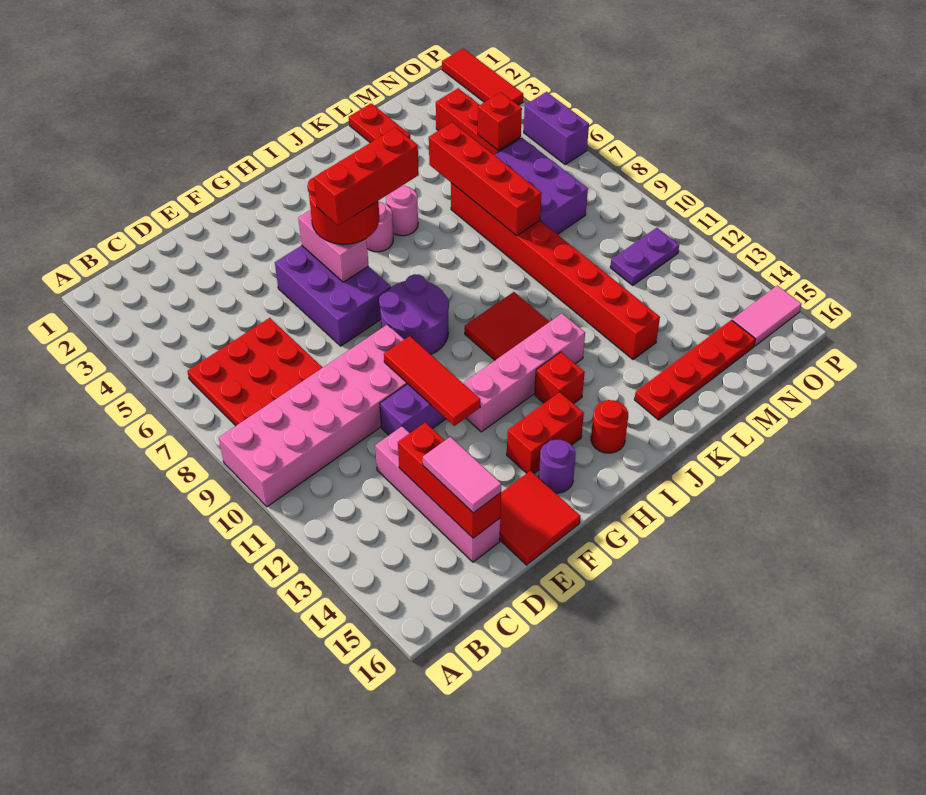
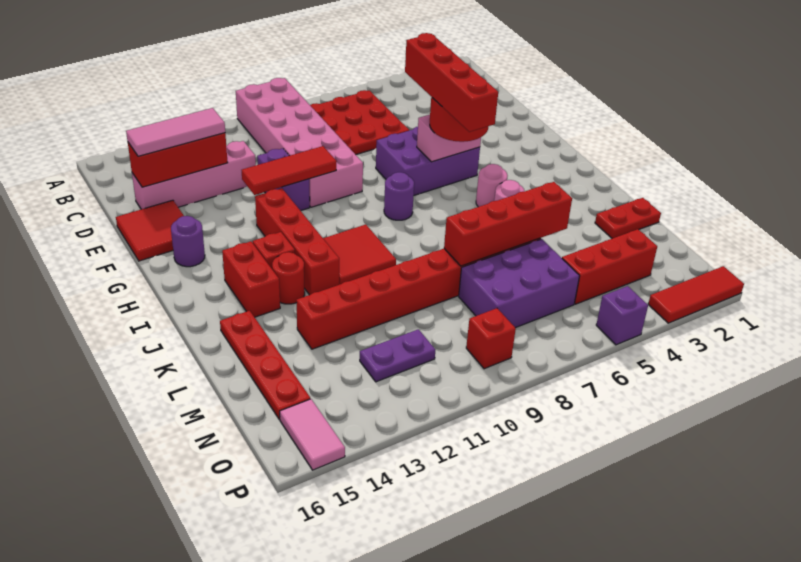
pink tile D14:D15 level 3 -> pink tile D13:D15 level 3
red brick G6:I6 level 4 -> red brick F6:I6 level 4
purple round brick G8:H9 level 1 -> purple round brick H8 level 1
pink brick G12:J12 level 1 -> red brick G12:J12 level 1
red brick G14:H14 level 1 -> red brick I14:J14 level 1
red round brick I15 level 1 -> red round brick J13 level 1
red brick N5 level 2 -> red brick O9 level 1
purple plate N11:O11 level 1 -> purple plate N11:N12 level 1
purple brick P5:P6 level 1 -> purple brick P5 level 1

